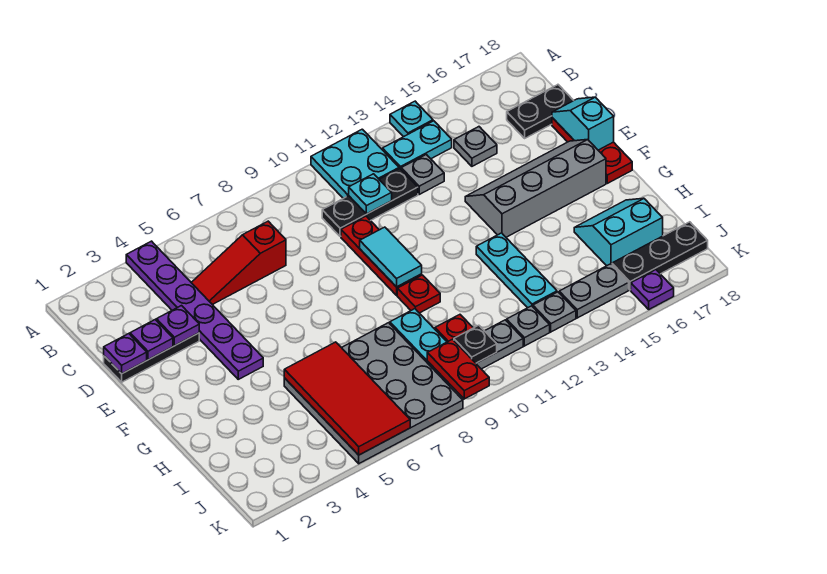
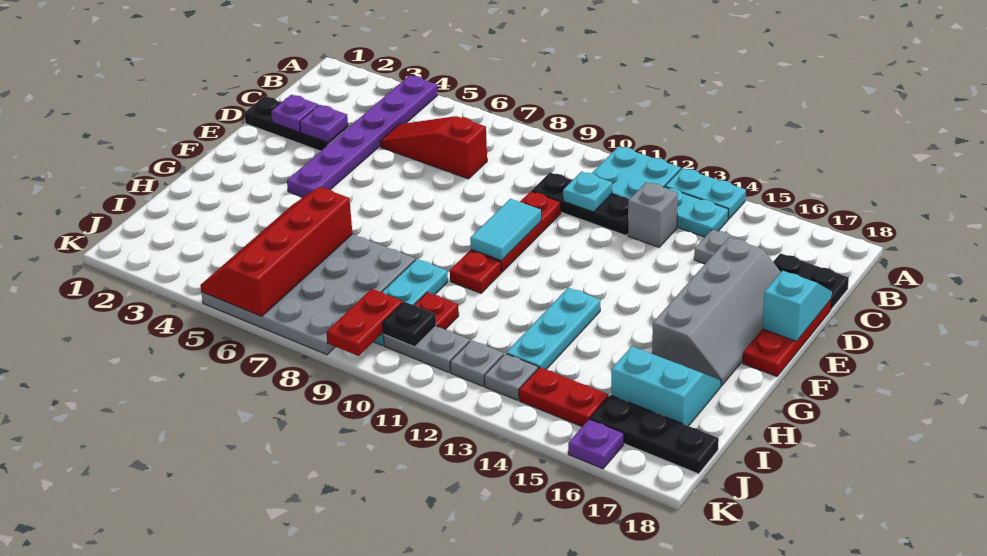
cyan plate A14 level 1 -> cyan plate A13:A14 level 1
grey plate C13 level 1 -> grey brick C13 level 1
purple plate D1 level 2 -> none
grey slope E14:F17 level 1 top F -> grey slope D16:G17 level 1 top 16
red tile H5:K6 level 2 -> red slope H5:K6 level 2 top 6
grey plate J14:J15 level 1 -> red plate J14:J15 level 1

